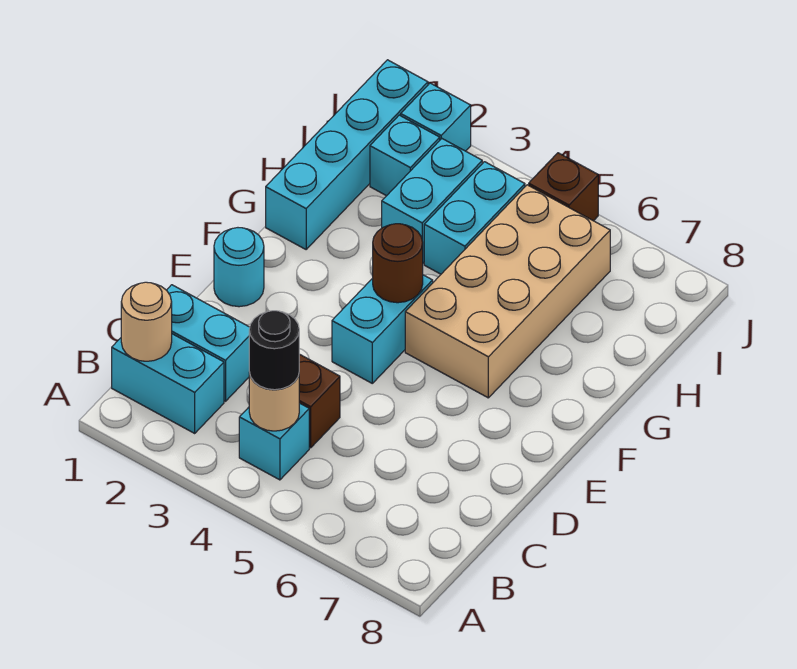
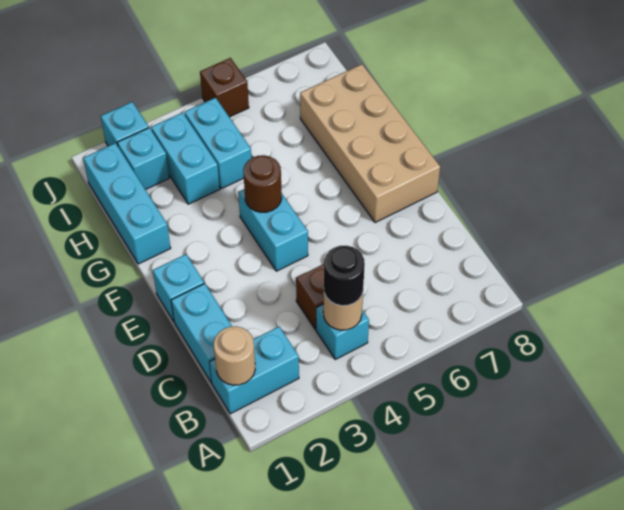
cyan brick C1:C2 level 1 -> cyan brick C1:D1 level 1
cyan round brick E1 level 1 -> cyan brick E1 level 1
tan brick F5:I6 level 1 -> tan brick E7:H8 level 1
cyan brick G1:J1 level 1 -> cyan brick G1:I1 level 1

